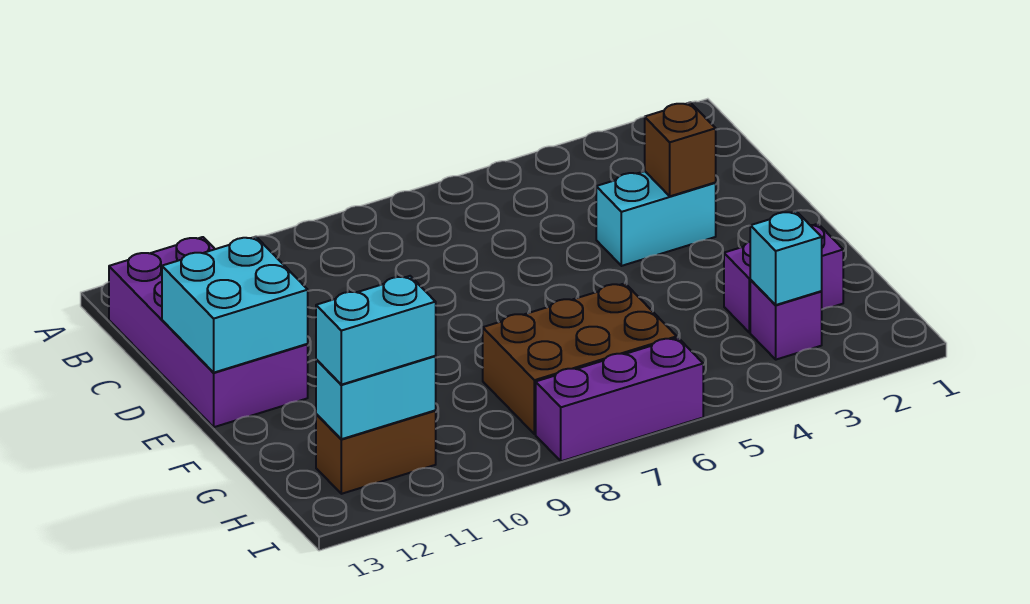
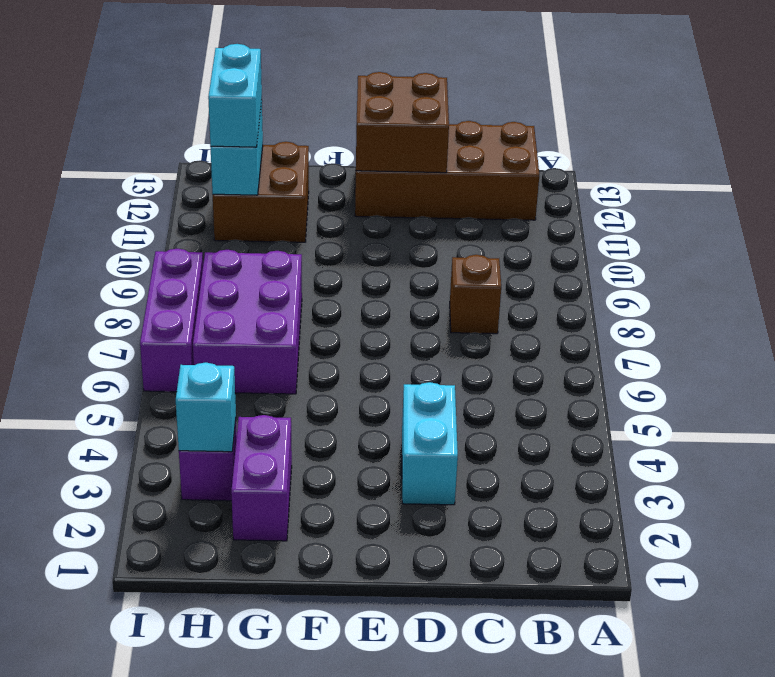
purple brick B12:E13 level 1 -> brown brick B12:E13 level 1
brown brick D3 level 2 -> brown brick C8 level 1
cyan brick D12:E13 level 2 -> brown brick D12:E13 level 2
brown brick G6:H8 level 1 -> purple brick G6:H8 level 1
brown brick H11:H12 level 1 -> brown brick G11:H12 level 1

